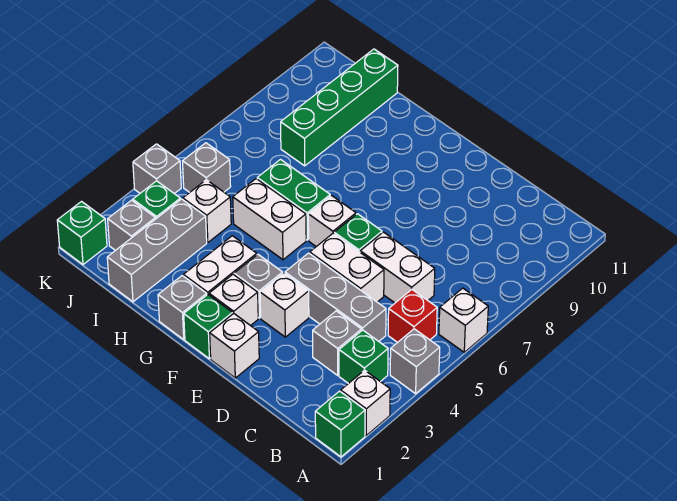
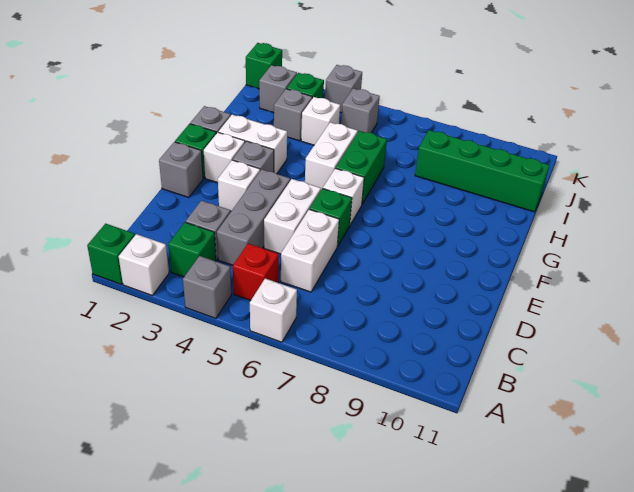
white brick E1 level 1 -> grey brick E1 level 1
grey brick I1:I3 level 1 -> grey brick I3 level 1

